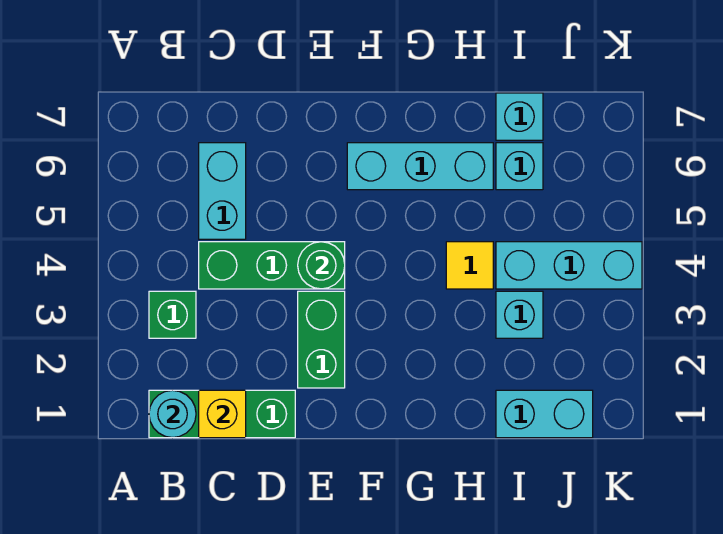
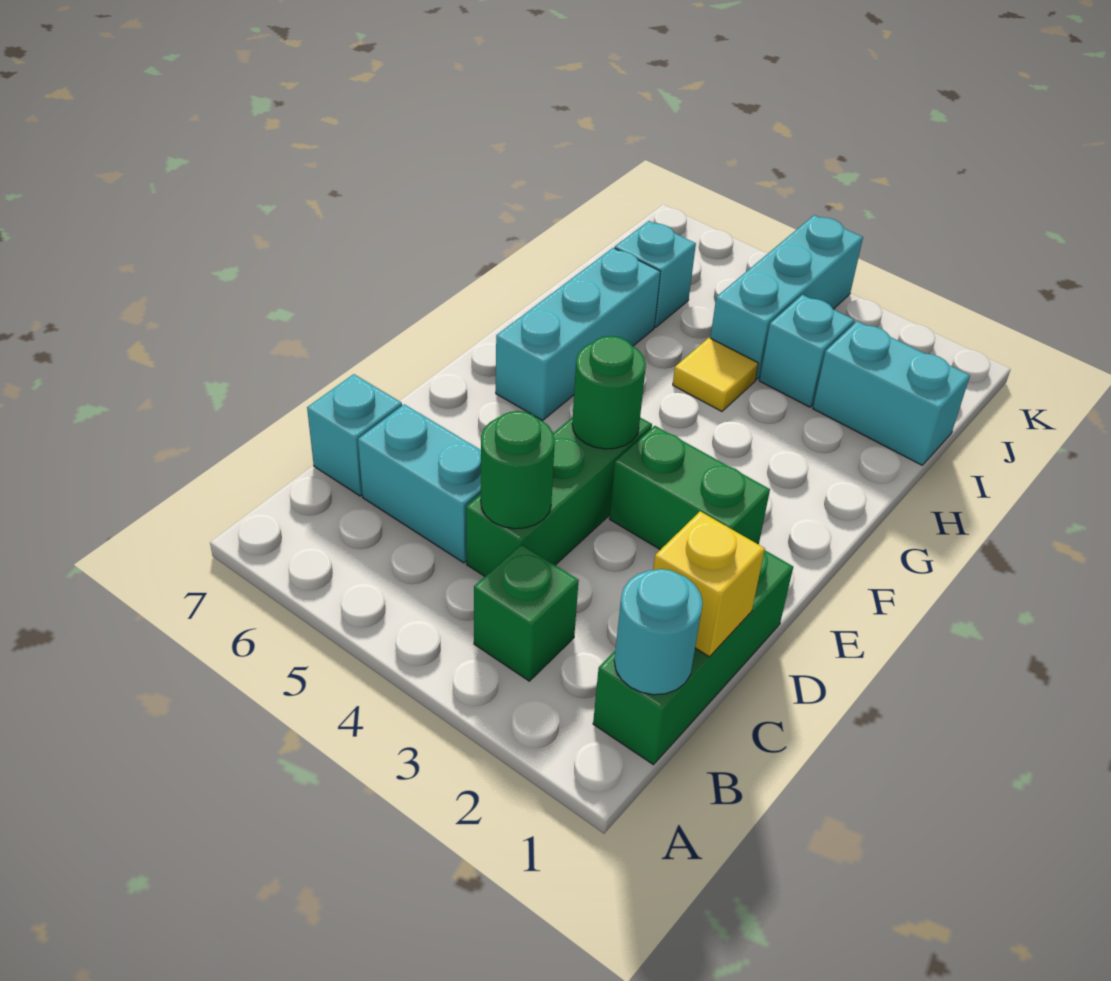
none -> green round brick C4 level 2
cyan brick I1:J1 level 1 -> cyan brick I1:I2 level 1
cyan brick I7 level 1 -> cyan brick C7 level 1

